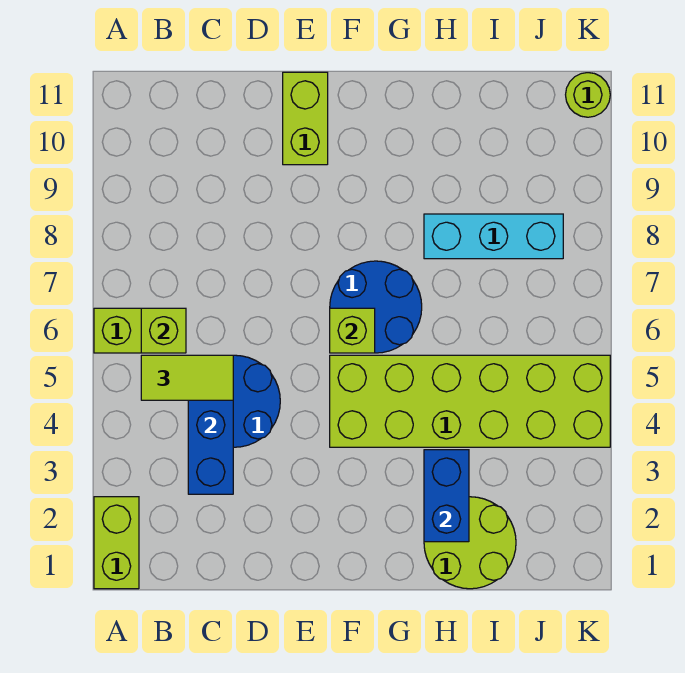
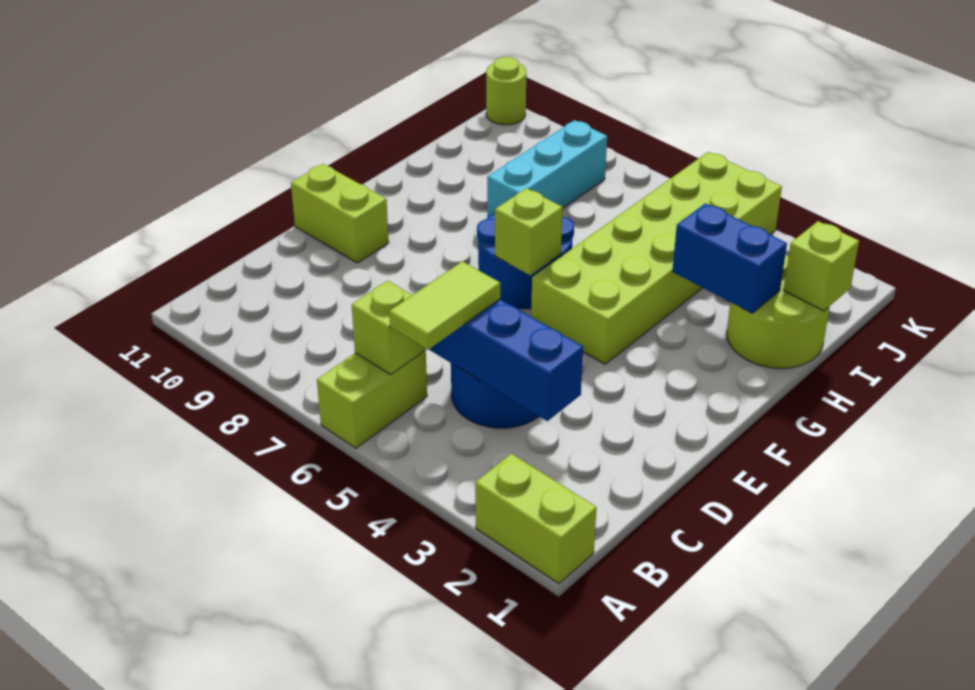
none -> lime brick I1 level 2

